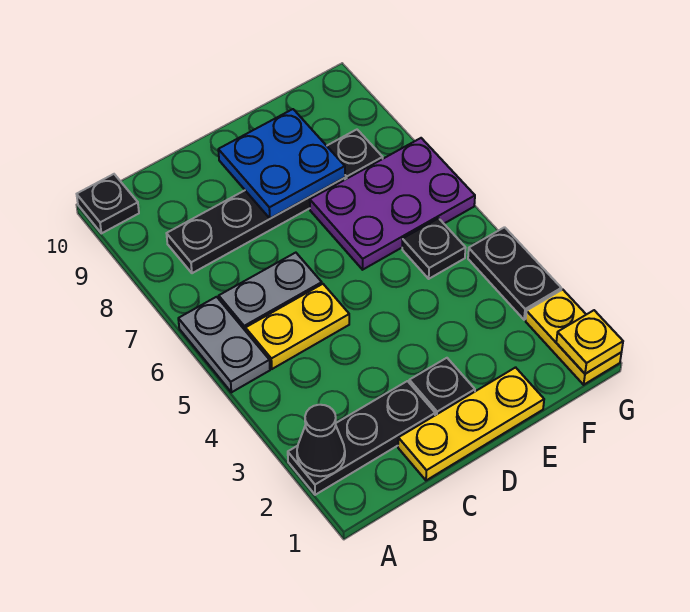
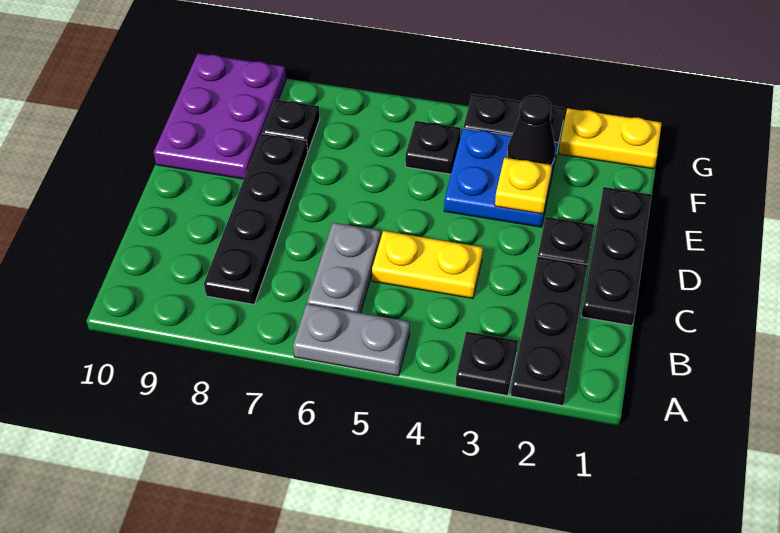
black cone A2 level 2 -> black cone F3 level 2
black plate A10 level 1 -> black plate A3 level 1
yellow plate B5:C5 level 1 -> yellow plate C4:C5 level 1
yellow plate C1:E1 level 1 -> black plate C1:E1 level 1
blue plate D8:E9 level 2 -> blue plate E3:F4 level 1
purple plate E6:G7 level 1 -> purple plate E9:G10 level 1
yellow plate G1 level 2 -> yellow plate E3 level 2

